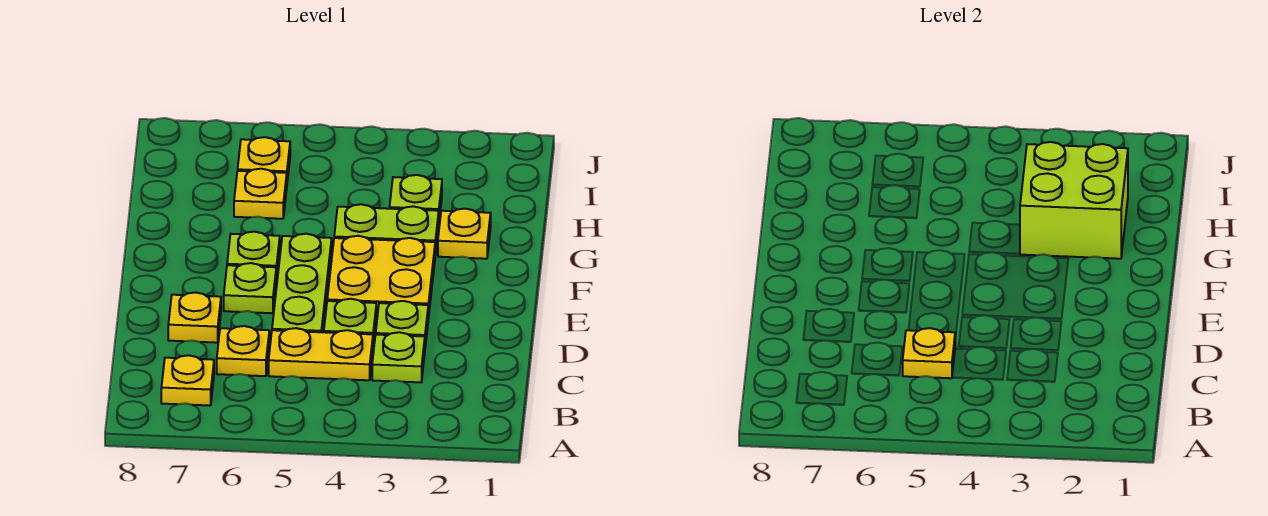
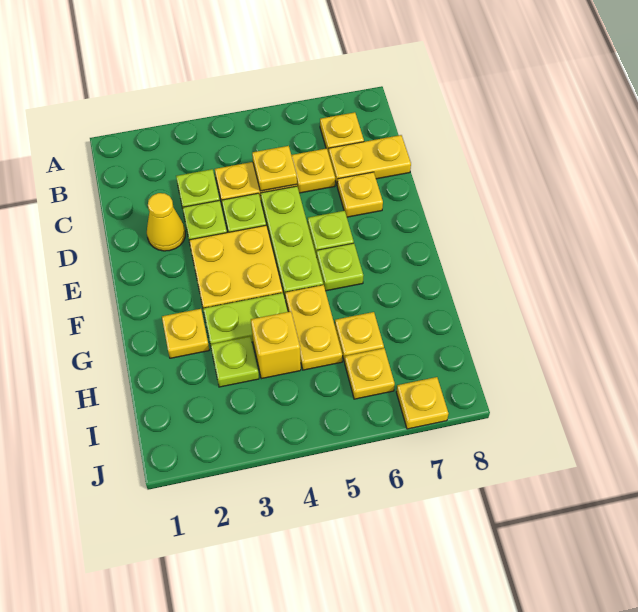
none -> yellow plate C7:C8 level 1
none -> yellow cone D2 level 1
lime brick G2:H3 level 2 -> none
none -> yellow plate G5:H5 level 1
none -> yellow brick H4 level 1
none -> yellow plate J7 level 1

